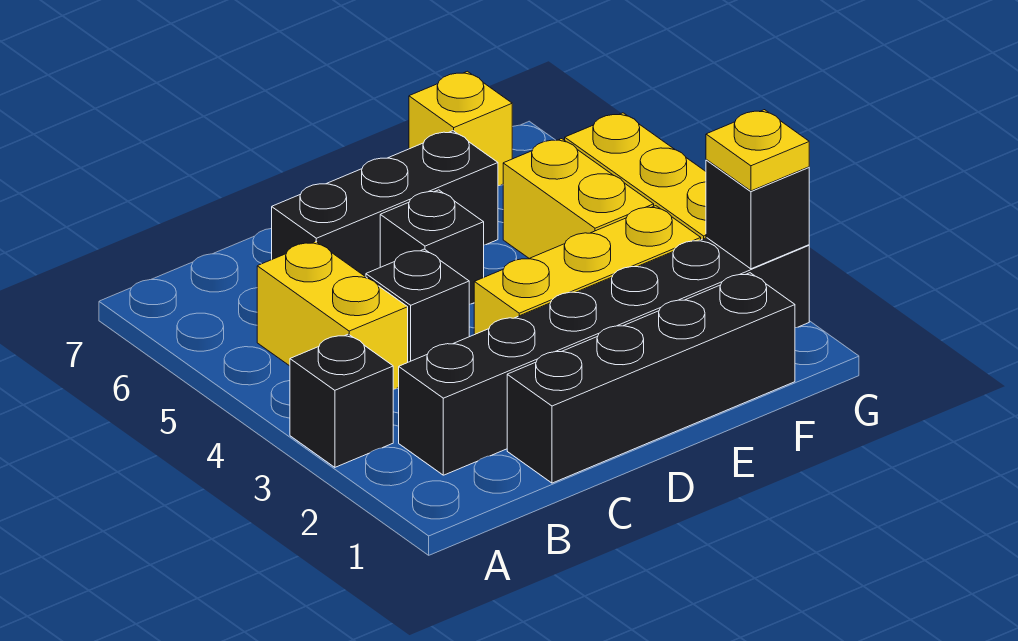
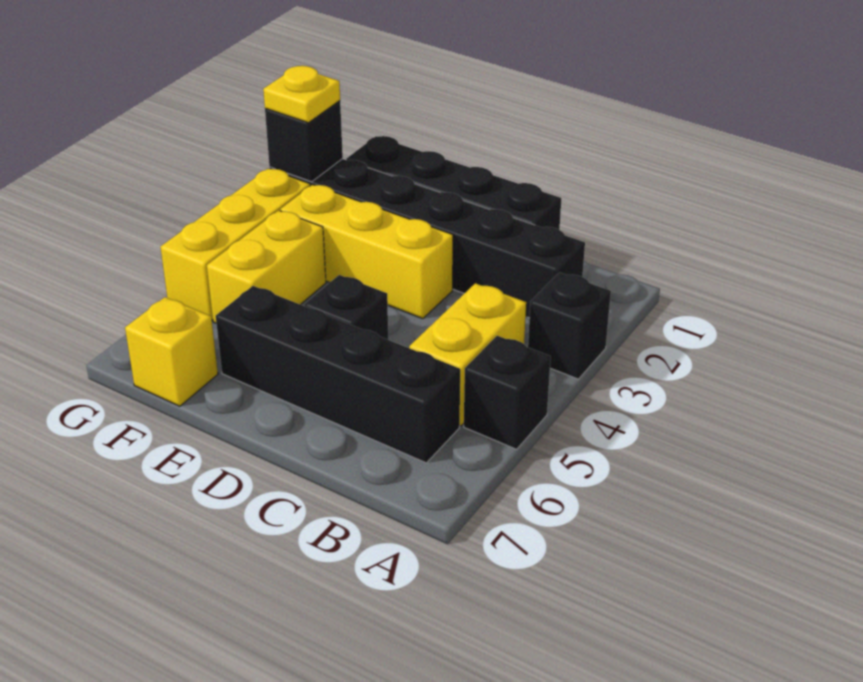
black brick C4 level 1 -> black brick A5 level 1
black brick C6:E6 level 1 -> black brick B6:E6 level 1

